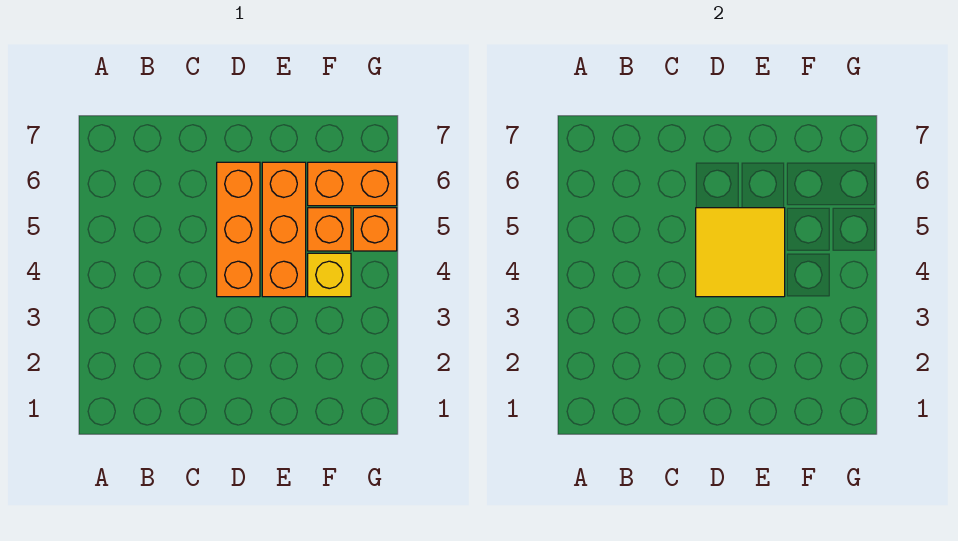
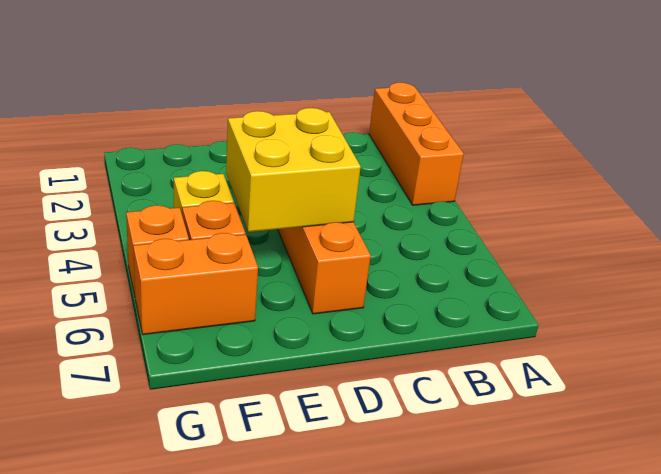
yellow tile D4:E5 level 2 -> yellow brick D4:E5 level 2
orange brick E4:E6 level 1 -> orange brick A1:A3 level 1

